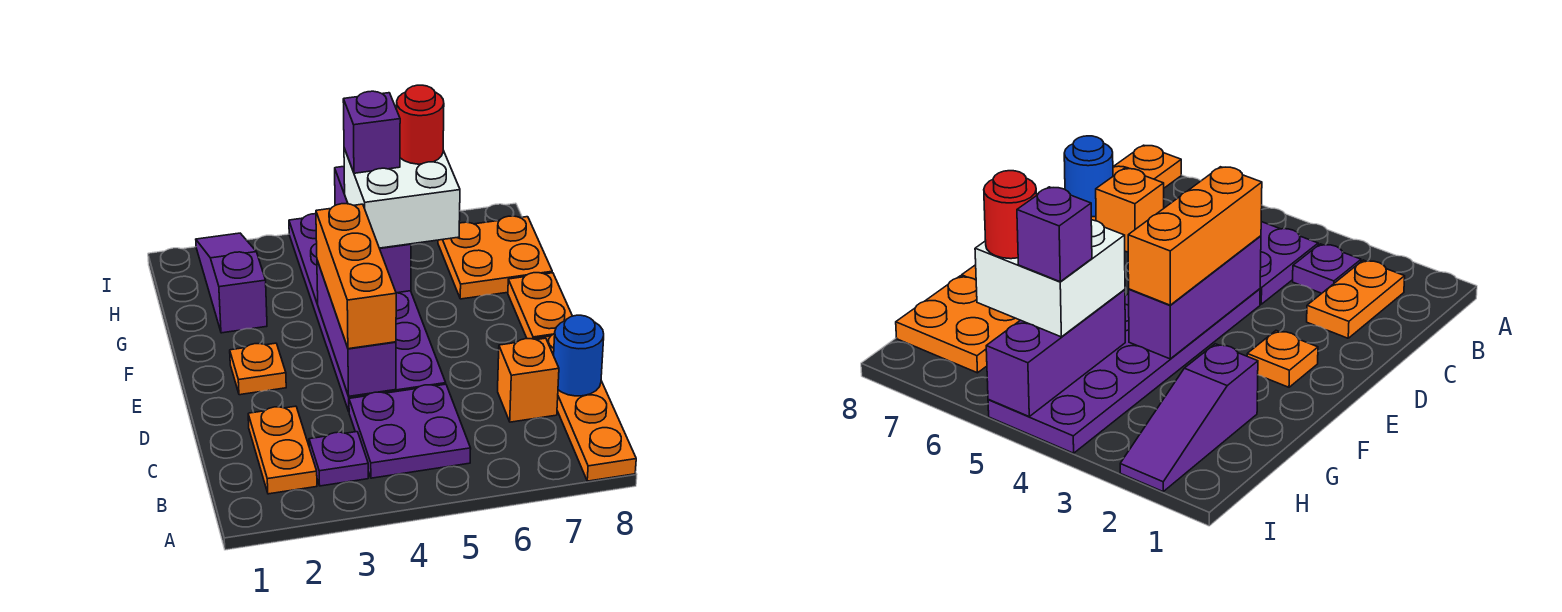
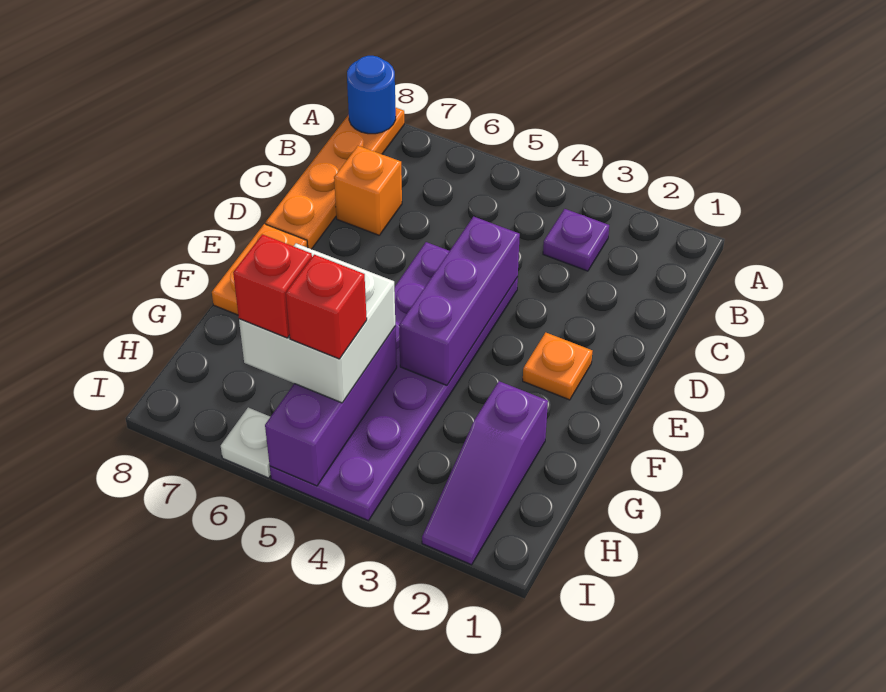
orange plate B2:C2 level 1 -> none
purple plate B4:C5 level 1 -> none
blue round brick C8 level 2 -> blue round brick A8 level 2
orange brick D4:F4 level 3 -> none
orange plate G7:H8 level 1 -> none
purple brick H5 level 4 -> red brick H5 level 4
red round brick H6 level 4 -> red brick H6 level 4
none -> white plate I6 level 1

